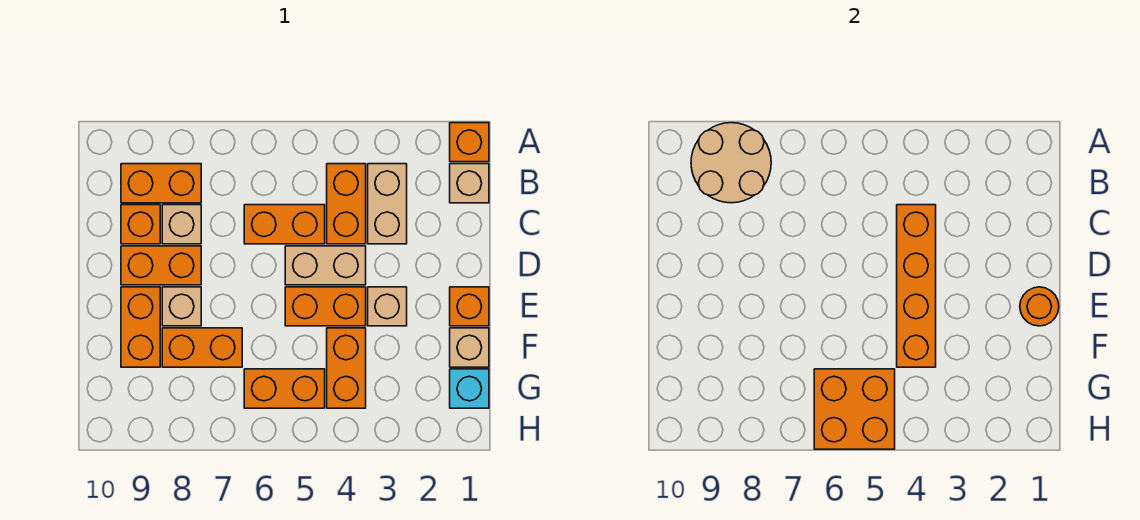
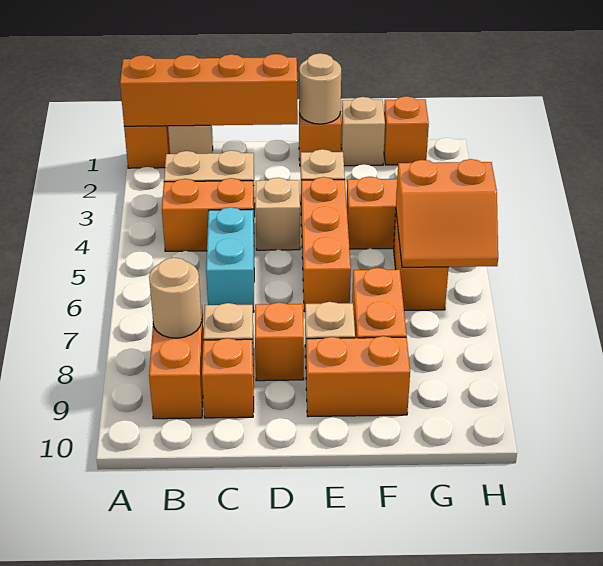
tan round brick A8:B9 level 2 -> tan round brick B8 level 2
orange brick C4:F4 level 2 -> orange brick A1:D1 level 2
orange brick C5:C6 level 1 -> cyan brick C5:C6 level 1
tan brick D4:D5 level 1 -> tan brick D4 level 1
orange brick D8:D9 level 1 -> orange brick D8 level 1
orange round brick E1 level 2 -> tan round brick E1 level 2
orange brick E4:E5 level 1 -> orange brick E4:E6 level 1
cyan brick G1 level 1 -> orange brick G1 level 1
orange brick G5:H6 level 2 -> orange slope G5:H6 level 2 top 5

